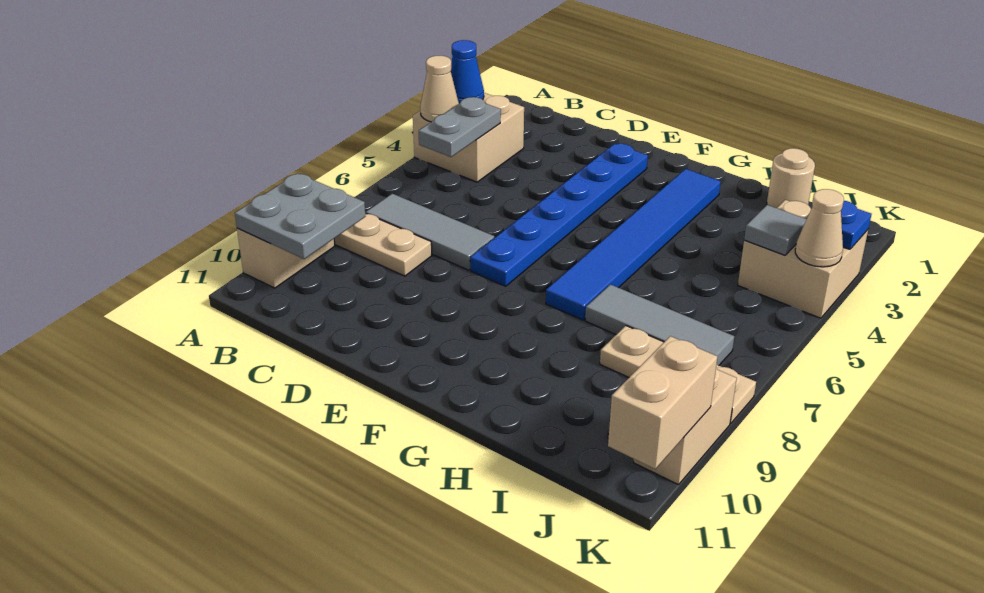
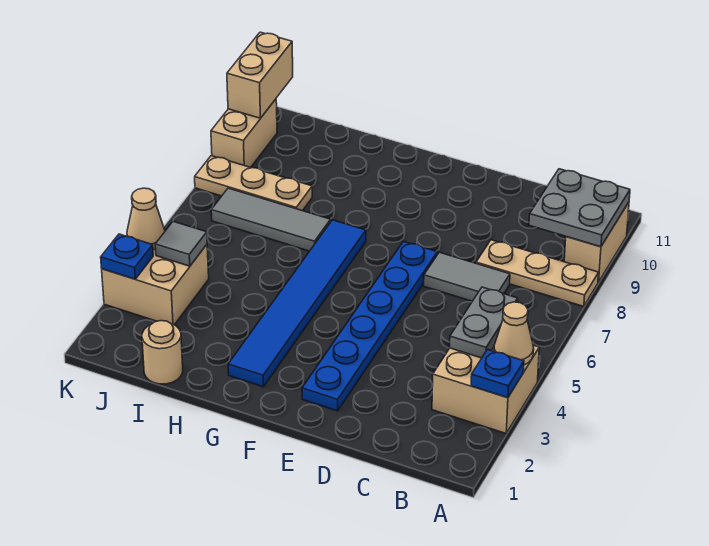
blue cone A3 level 2 -> blue plate A3 level 2
grey tile B7:D7 level 1 -> grey tile C7:D7 level 1

